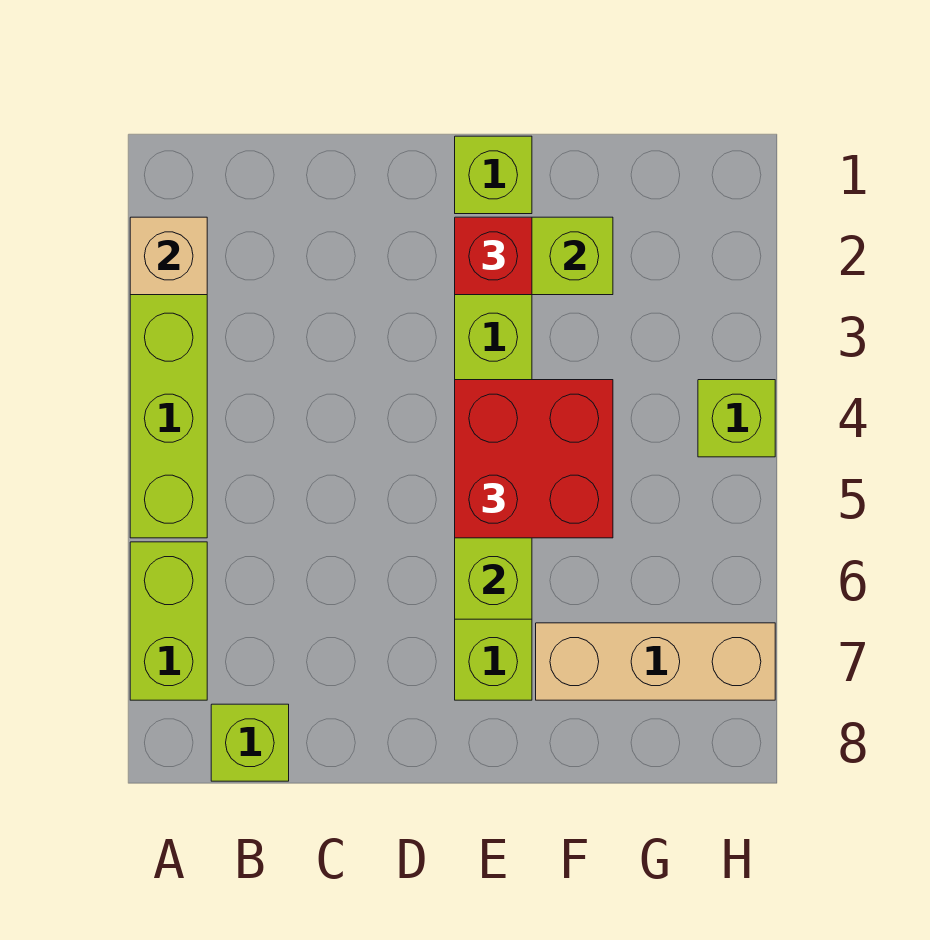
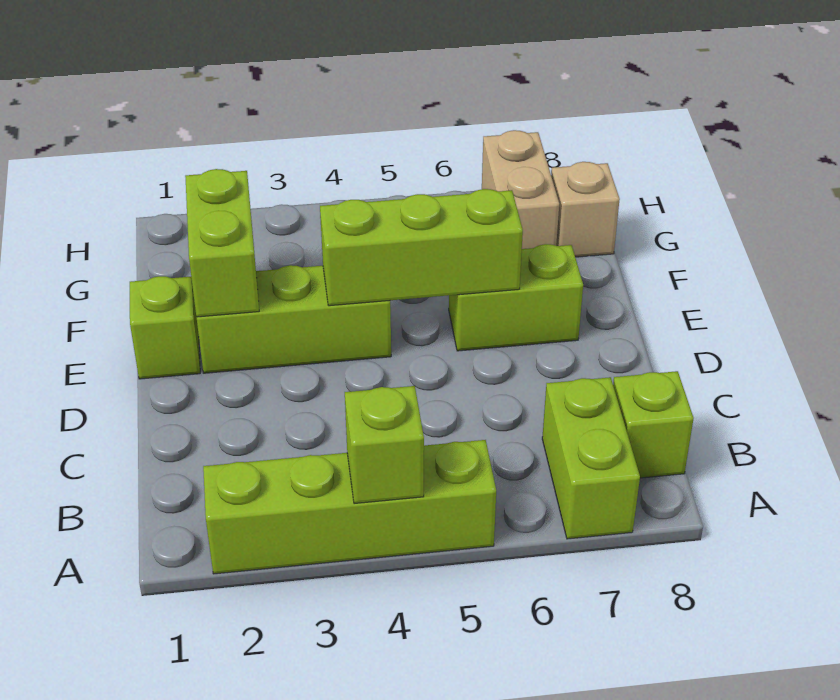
tan brick A2 level 2 -> tan brick G8 level 1
lime brick A6:A7 level 1 -> lime brick A7:B7 level 1
red brick E2 level 3 -> none
red brick E4:F5 level 3 -> none
tan brick F7:H7 level 1 -> tan brick G7:H7 level 1
lime brick H4 level 1 -> lime brick A4 level 2

